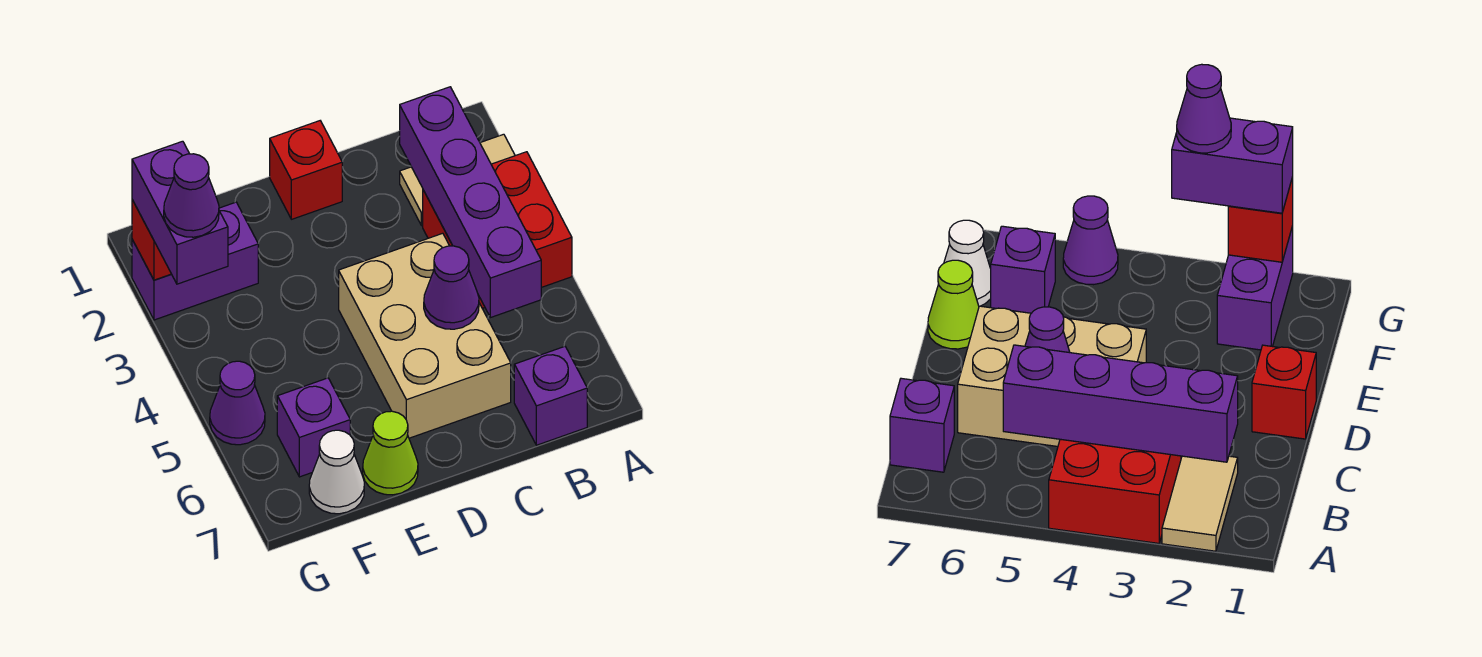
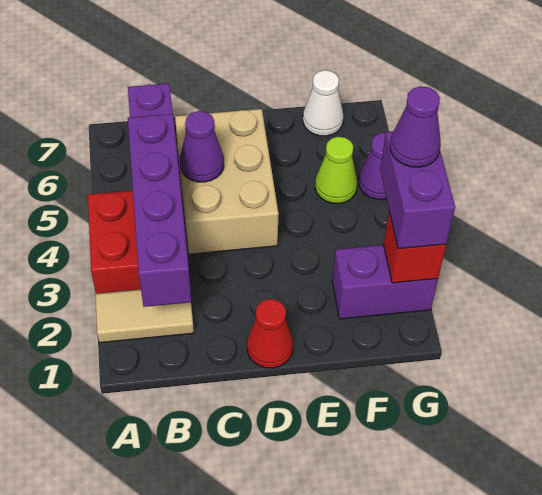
red brick D1 level 1 -> red cone D1 level 1
lime cone E7 level 1 -> lime cone F5 level 1
purple brick F6 level 1 -> none

